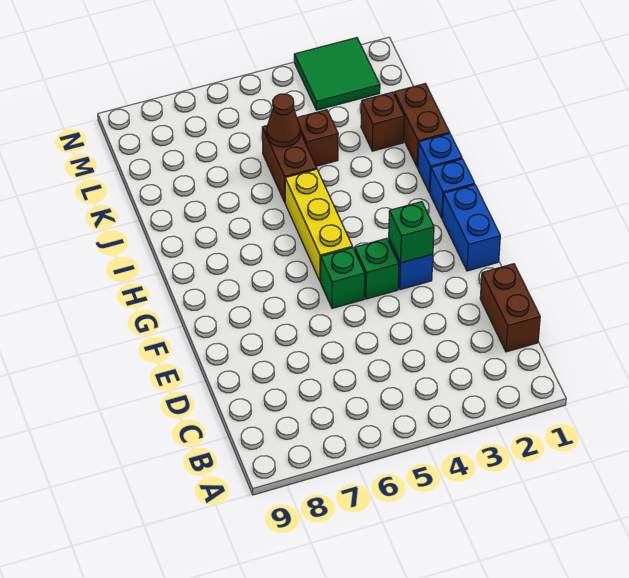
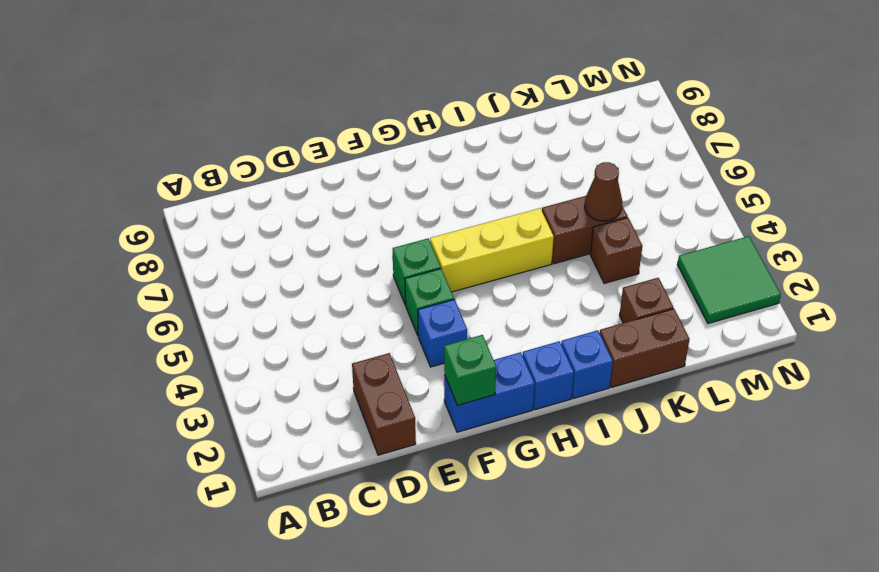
brown brick C1:D1 level 1 -> brown brick D1:D2 level 1
green brick F3 level 2 -> green brick F1 level 2

